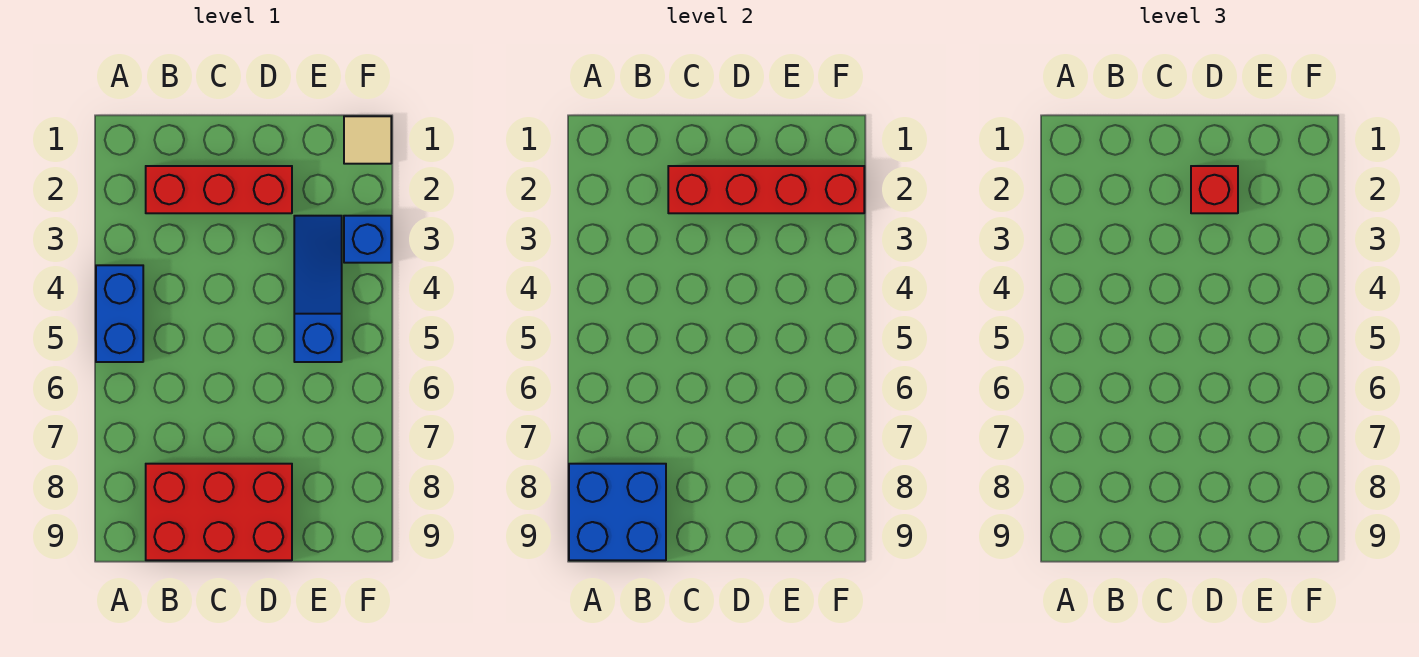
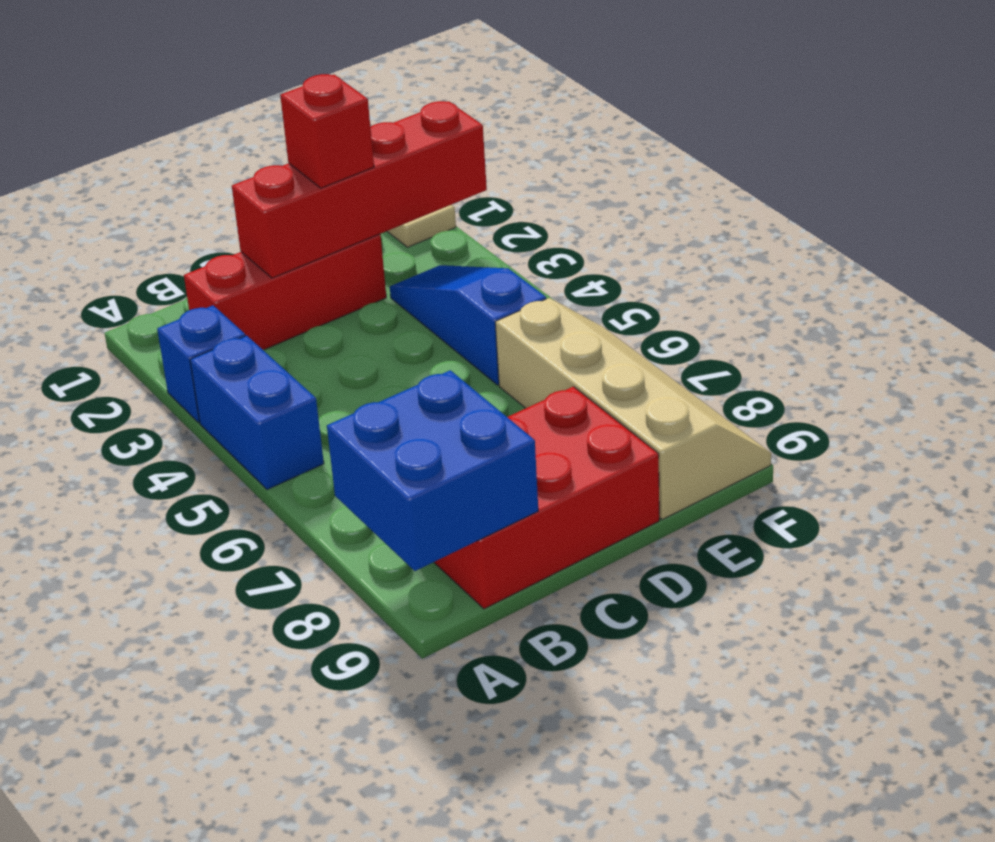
none -> tan slope E6:F9 level 1 top E
blue brick F3 level 1 -> blue brick A3 level 1

